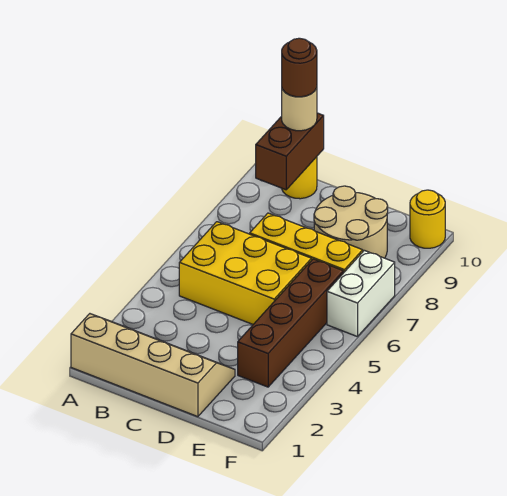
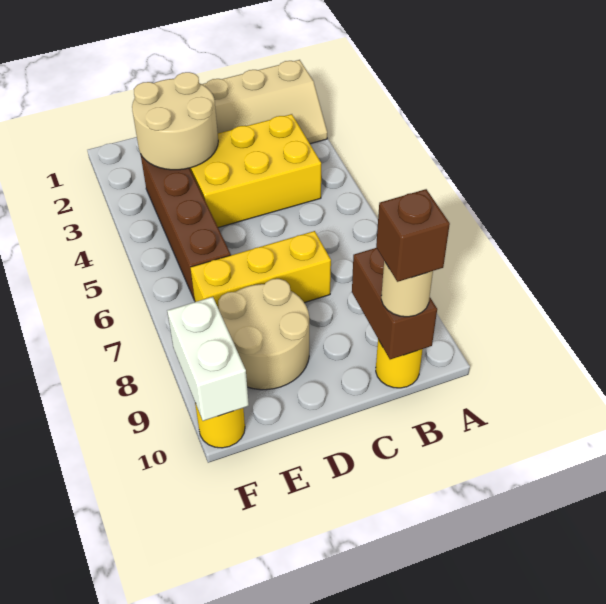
yellow brick B5:D6 level 1 -> yellow brick B3:D4 level 1
brown round brick B10 level 4 -> brown brick B10 level 4
none -> tan round brick D2:E3 level 2
white brick F6:F7 level 1 -> white brick F9:F10 level 2

